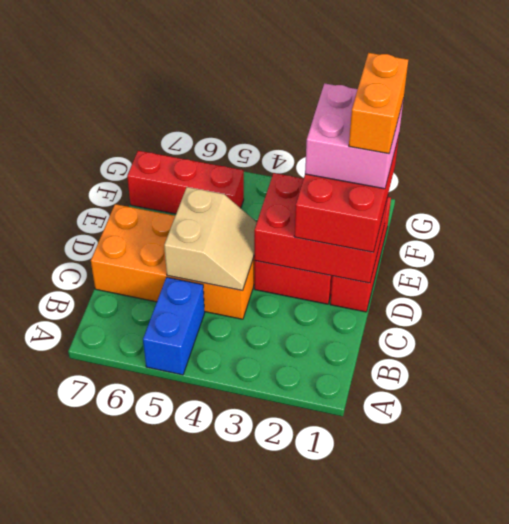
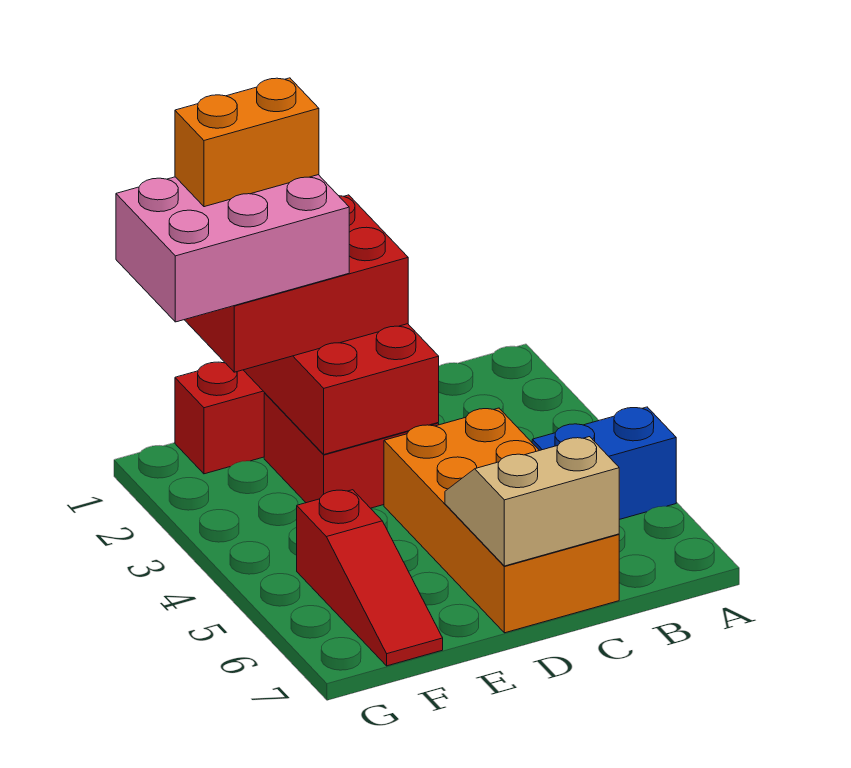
tan slope C4:D5 level 2 top 5 -> tan slope C6:D7 level 2 top 7
pink brick E1:F2 level 4 -> pink brick E1:G2 level 4
red brick F5:F7 level 1 -> red slope F5:F7 level 1 top 5

